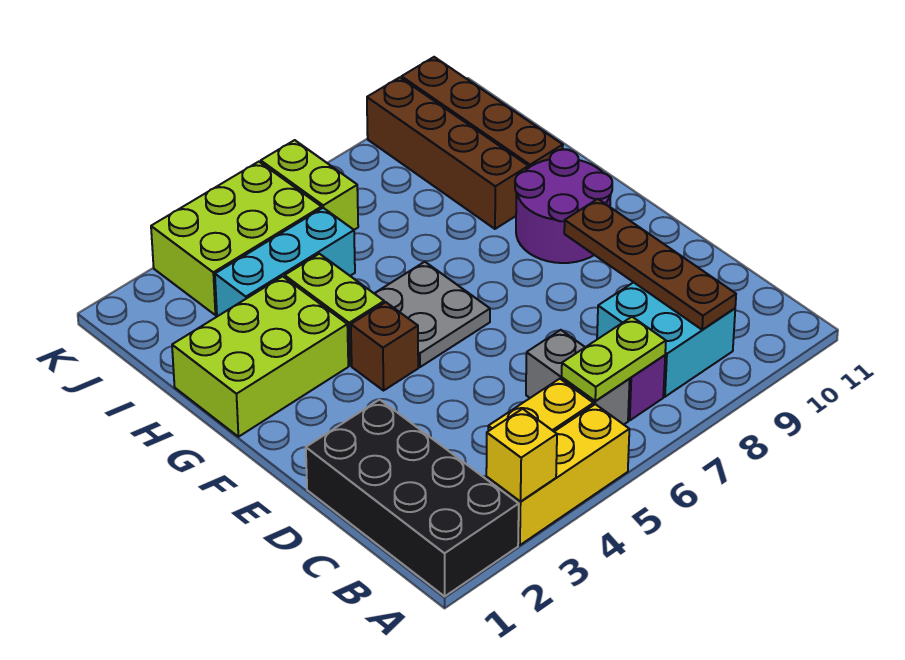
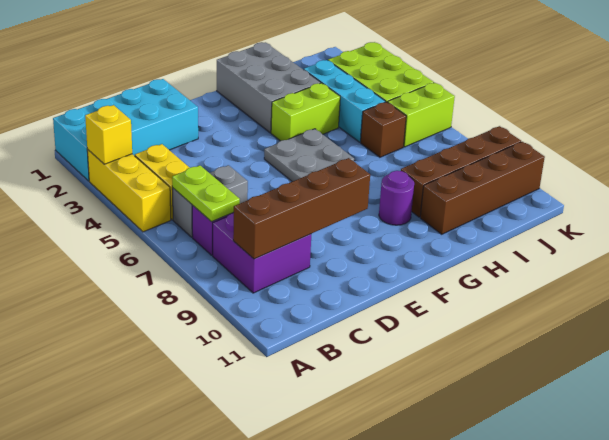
black brick A1:D2 level 1 -> cyan brick A1:D2 level 1
cyan brick B8:C9 level 1 -> purple brick B8:C9 level 1
brown plate B9:E9 level 2 -> brown brick B9:E9 level 2
brown brick F4 level 1 -> brown brick I6 level 1
purple round brick F9:G10 level 1 -> purple round brick G9 level 1
lime brick G1:H3 level 1 -> grey brick G1:H3 level 1

